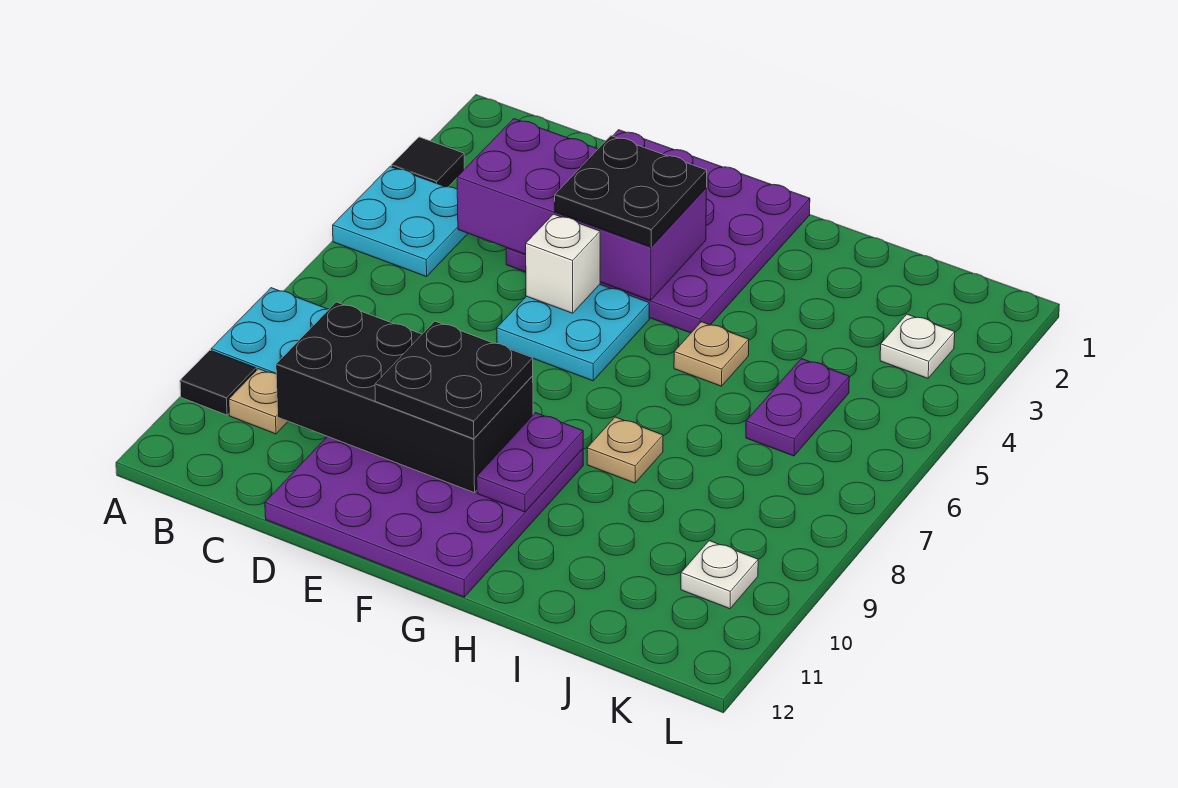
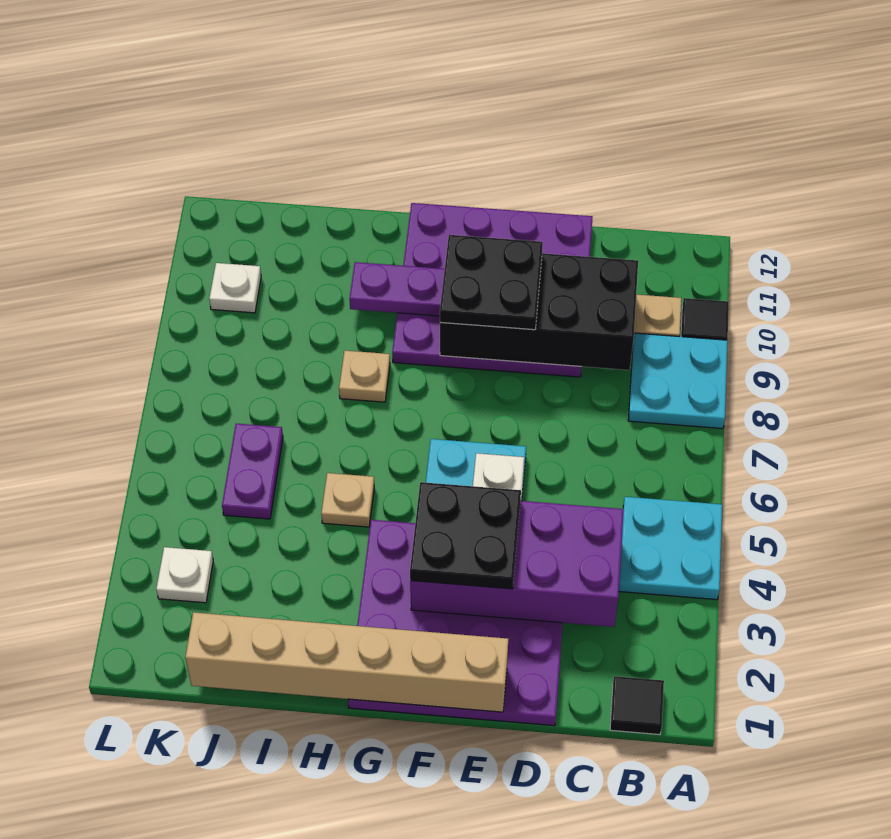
black tile A3 level 1 -> black tile B1 level 1
none -> tan brick E1:J1 level 2
purple plate G9:G10 level 2 -> purple plate G10:H10 level 2

